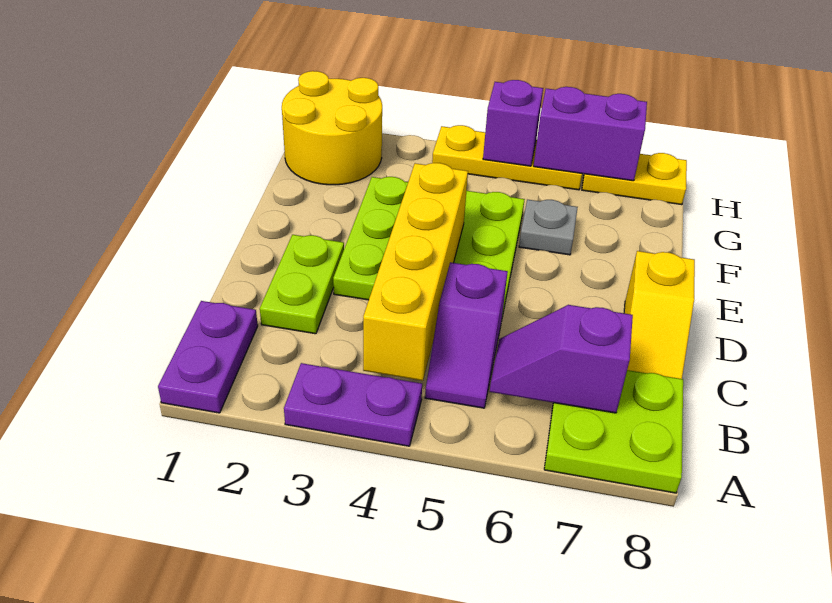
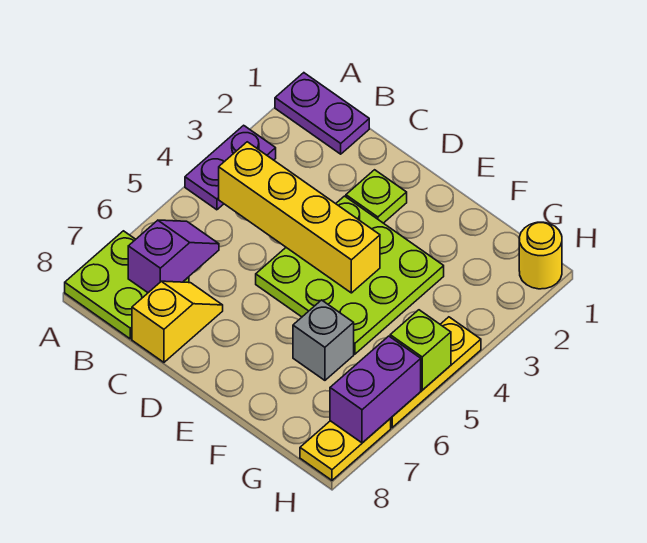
purple slope B5:C5 level 1 top C -> none
lime plate C2:D2 level 1 -> lime plate D2 level 1
yellow slope C8:D8 level 1 top D -> yellow slope C7:C8 level 1 top 8
grey plate F6 level 1 -> grey brick F6 level 1
yellow round brick G1:H2 level 1 -> yellow round brick H1 level 1
purple brick H5 level 2 -> lime brick H5 level 2

